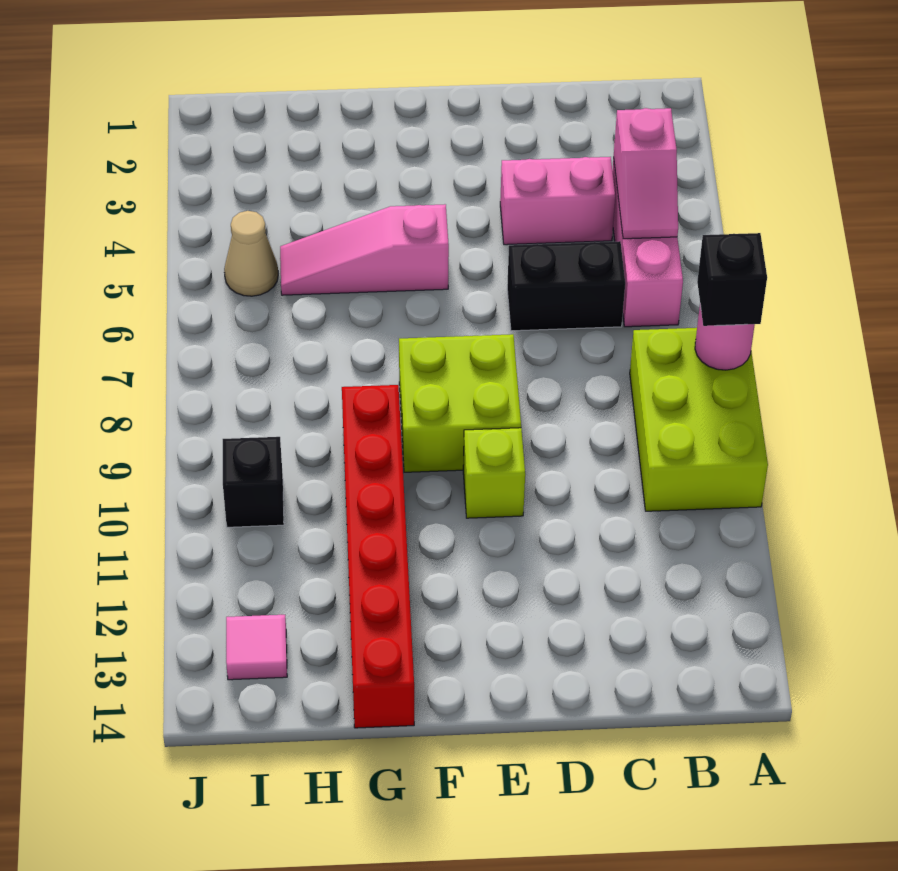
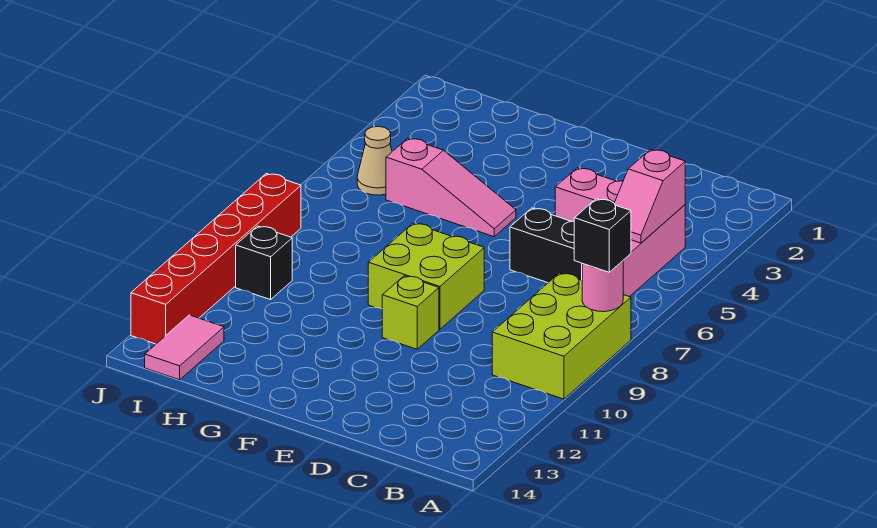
pink slope F5:H5 level 1 top F -> pink slope F5:H5 level 1 top H
red brick G9:G14 level 1 -> red brick J8:J13 level 1
pink tile I13 level 1 -> pink tile I13:I14 level 1

